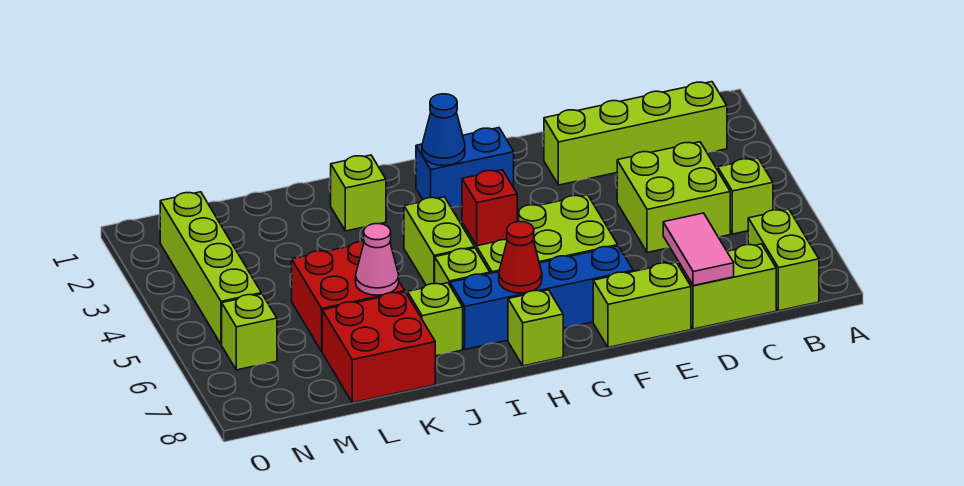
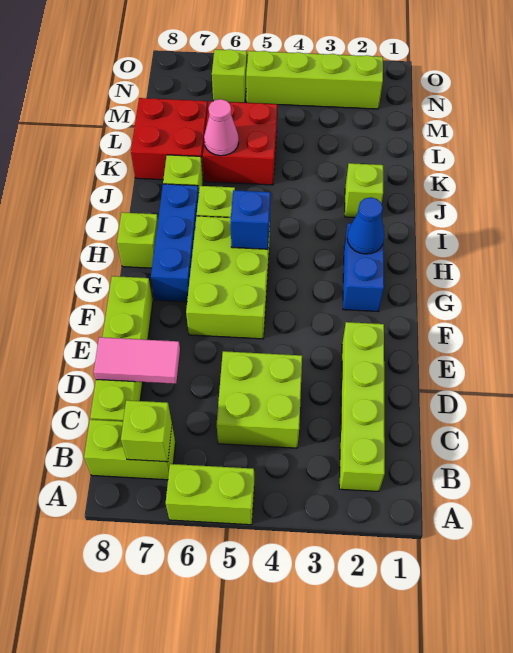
lime brick B5 level 1 -> lime brick B7 level 2
blue brick F7:I7 level 1 -> blue brick G7:I7 level 1
red brick H5 level 2 -> blue brick H5 level 2
red cone H7 level 2 -> none
lime brick I4:I5 level 1 -> lime brick A5:A6 level 1

